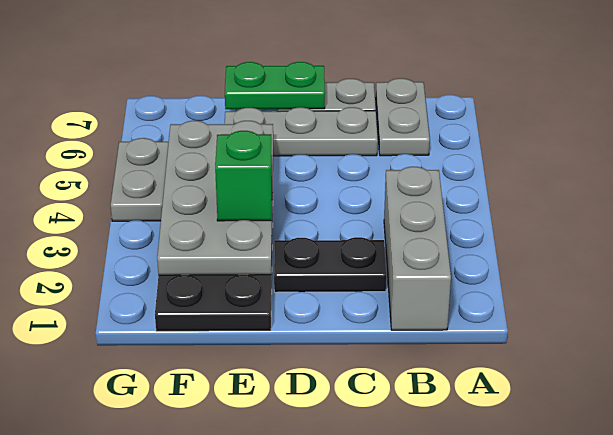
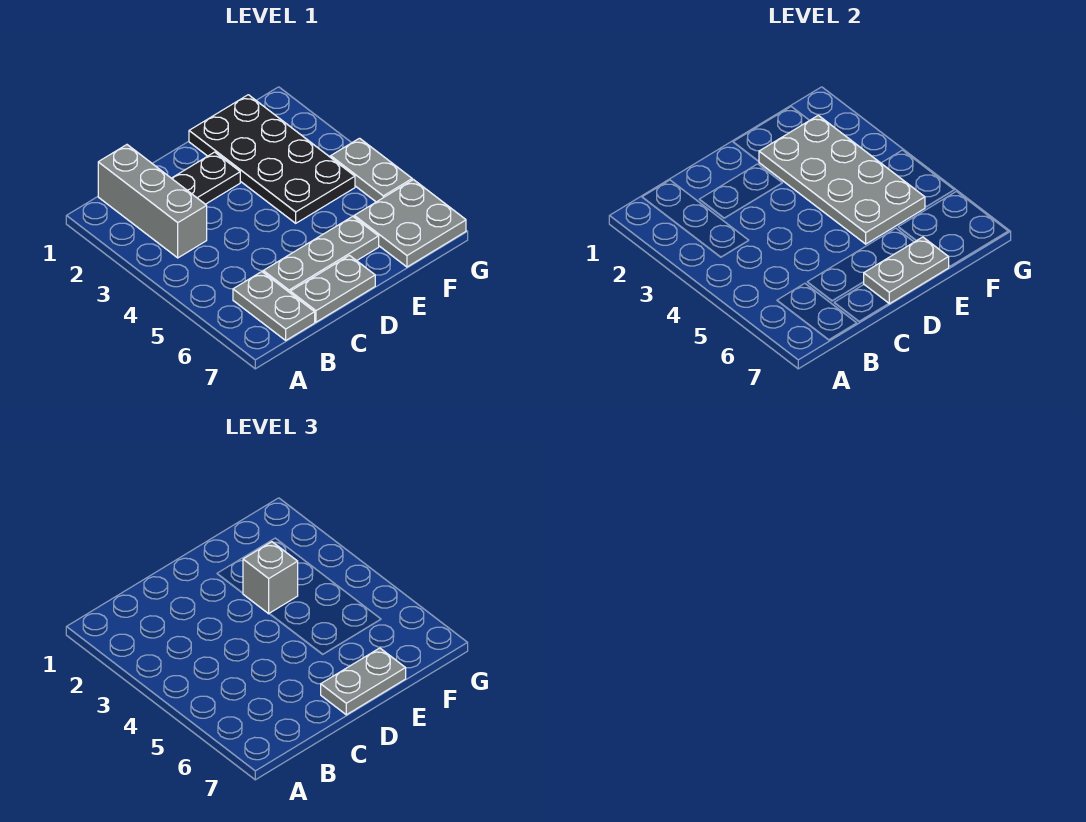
green plate D7:E7 level 2 -> grey plate D7:E7 level 2
none -> grey plate D7:E7 level 3
green brick E3 level 3 -> grey brick E3 level 3
none -> grey plate F6:G7 level 1

